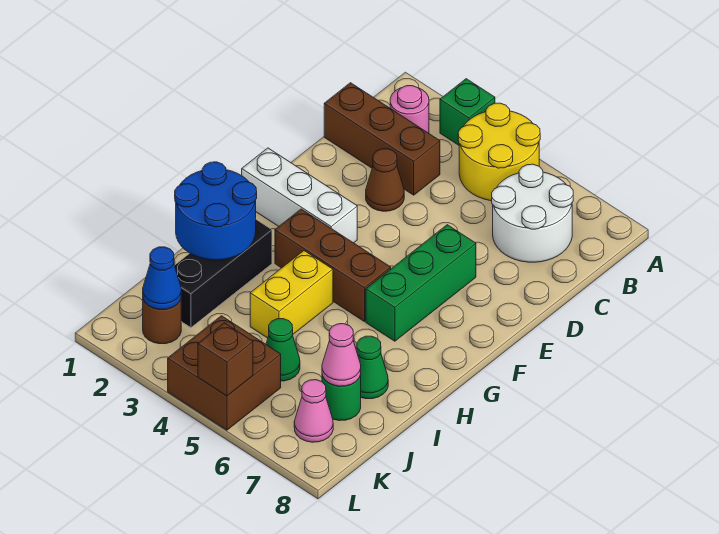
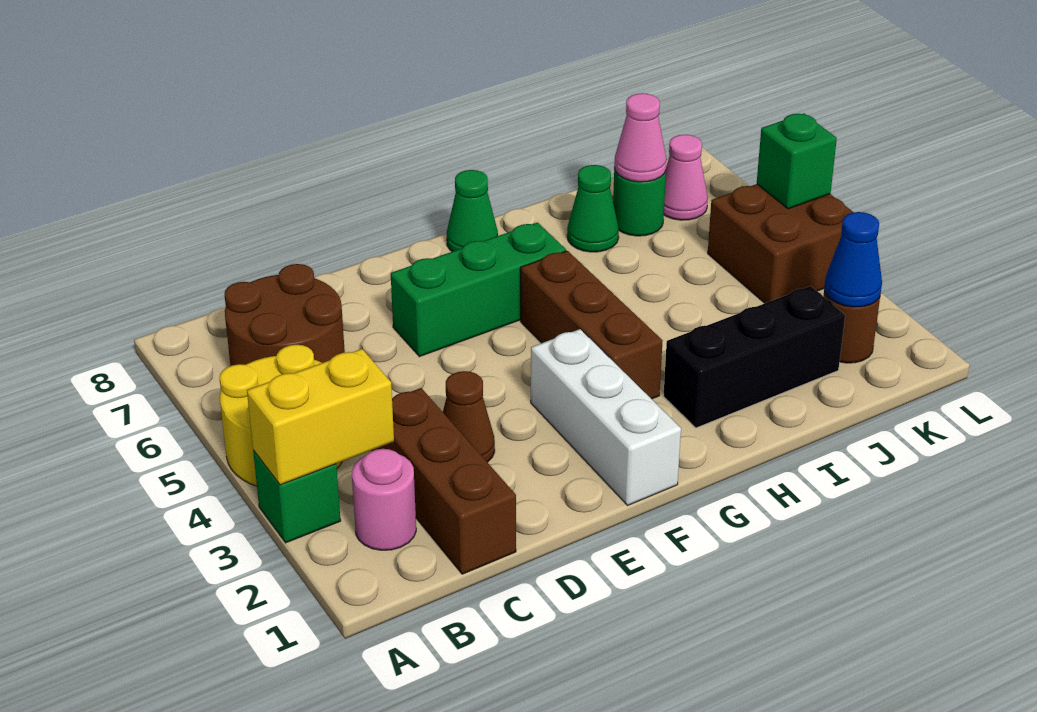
white round brick B6:C7 level 1 -> brown round brick B6:C7 level 1
blue round brick H1:I2 level 2 -> none
yellow brick H4:I4 level 1 -> yellow brick A3:B3 level 2
green cone J5 level 1 -> green cone G8 level 1
brown brick L5 level 2 -> green brick L5 level 2

